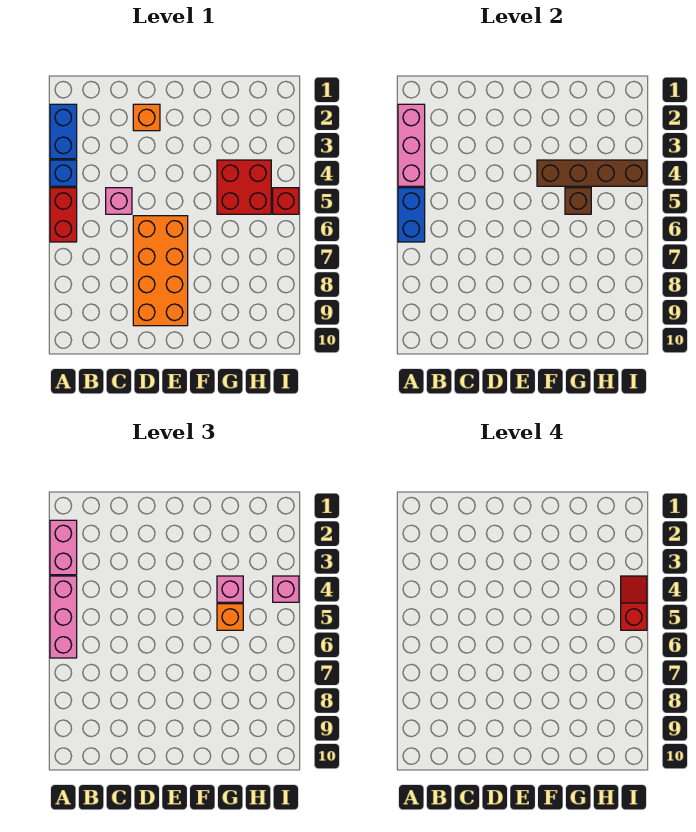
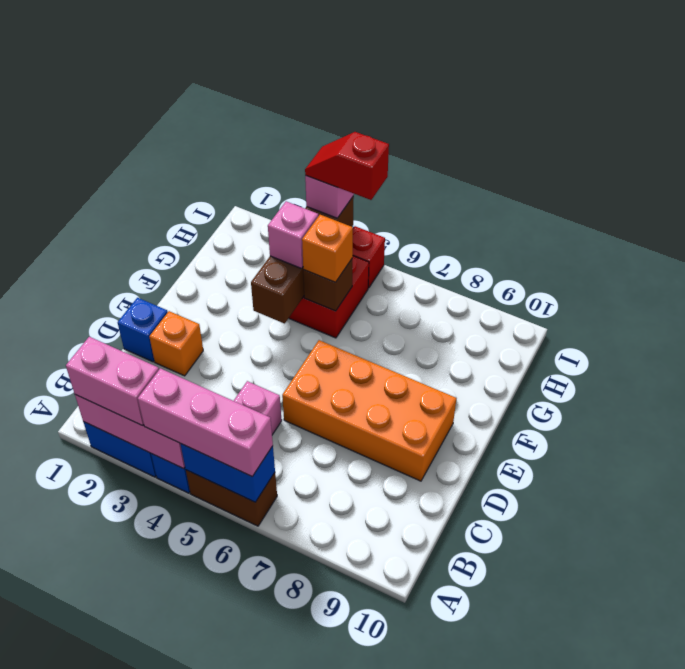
red brick A5:A6 level 1 -> brown brick A5:A6 level 1
none -> blue brick D1 level 1

